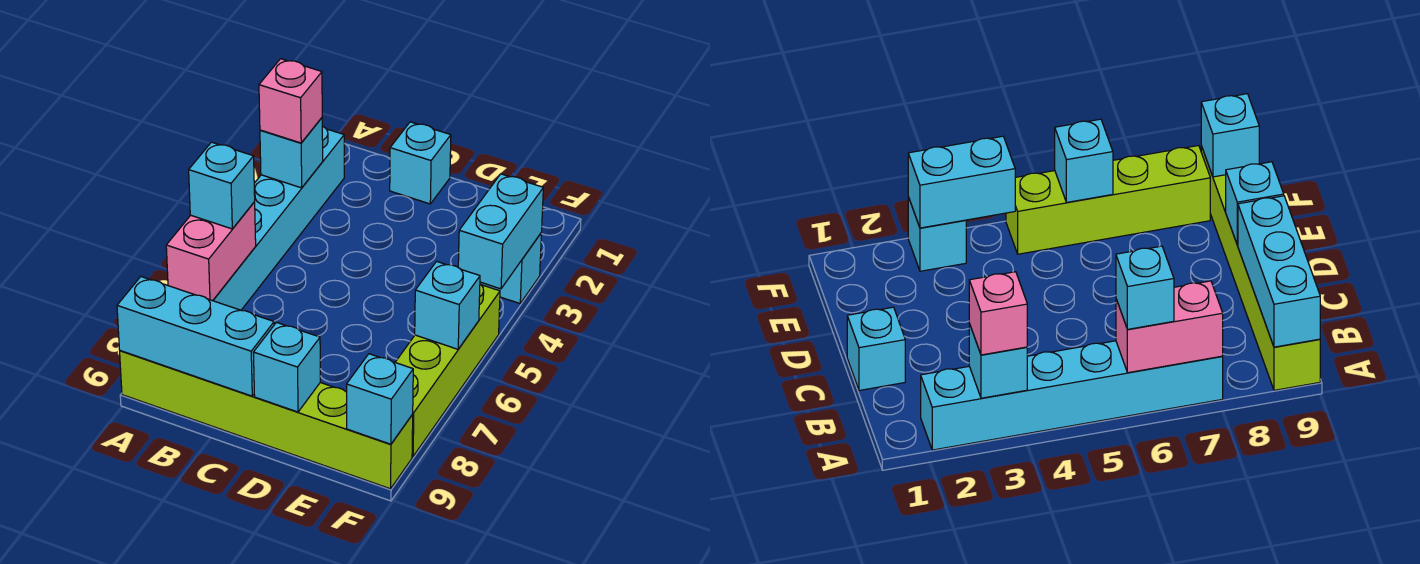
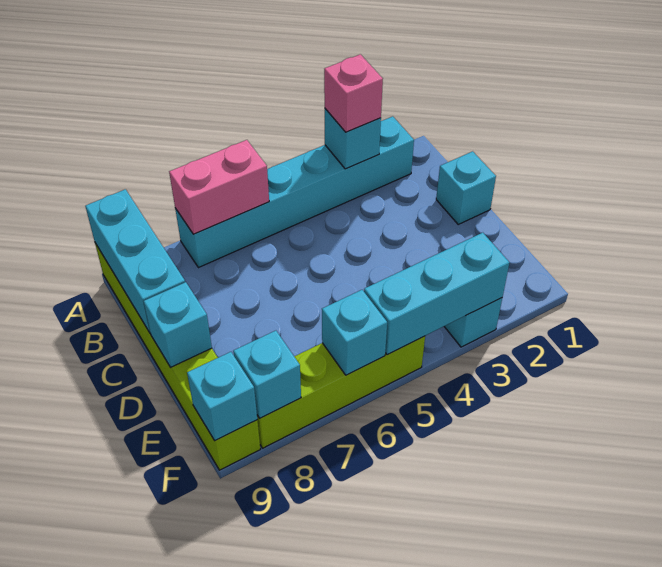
cyan brick A6 level 3 -> cyan brick F8 level 2
cyan brick F3:F4 level 2 -> cyan brick F3:F5 level 2

